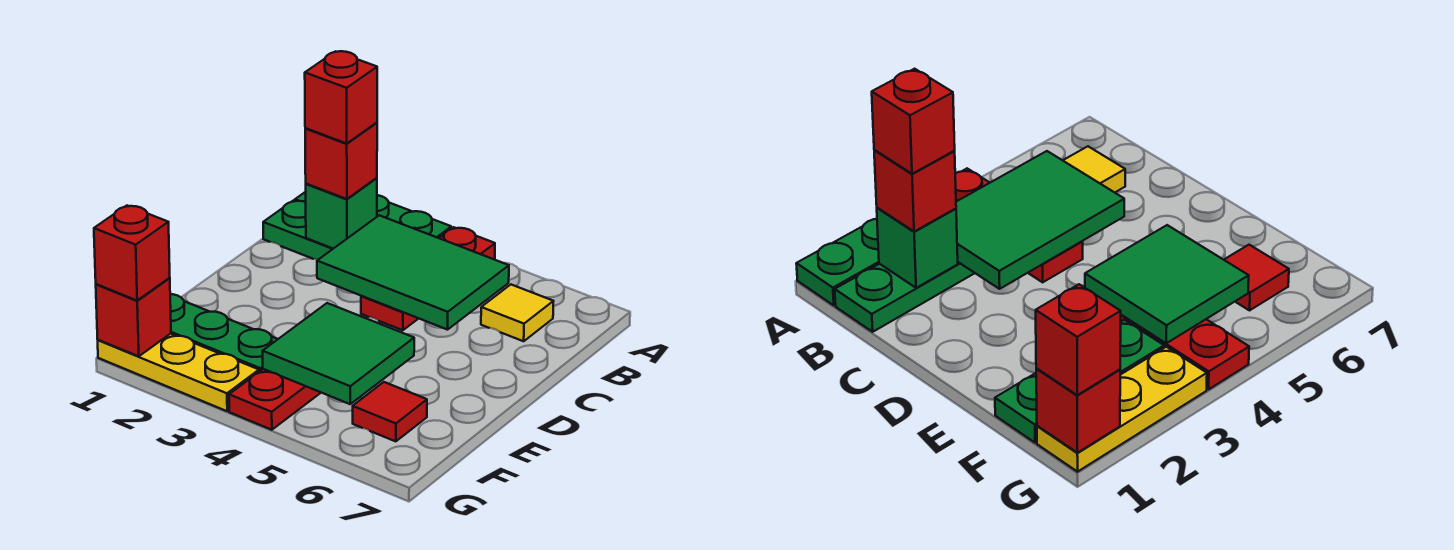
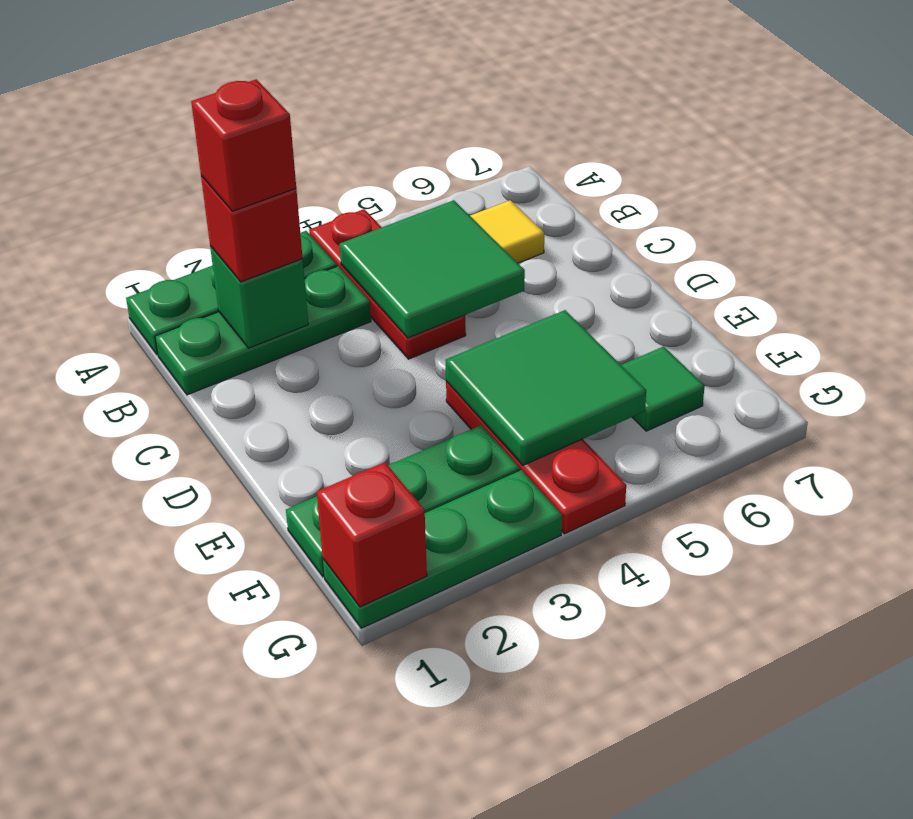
green tile B3:C5 level 2 -> green tile B4:C5 level 2
red tile F6 level 1 -> green tile F6 level 1
yellow plate G1:G3 level 1 -> green plate G1:G3 level 1
red brick G1 level 3 -> none

